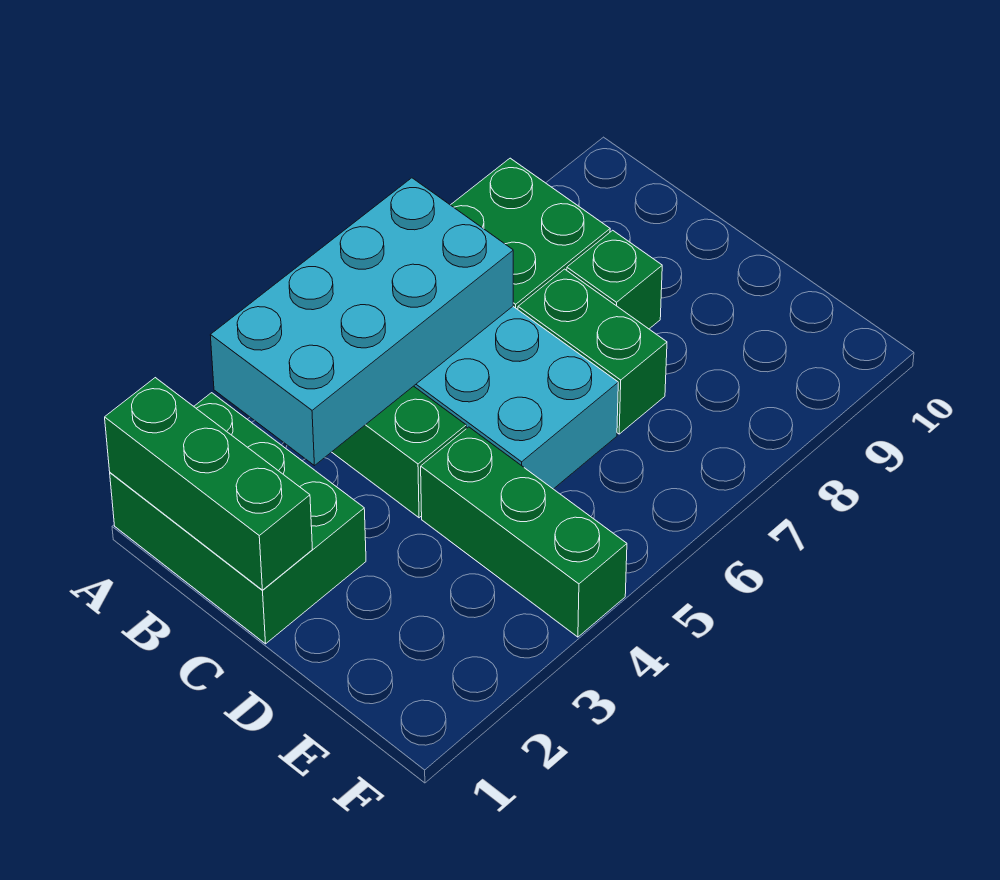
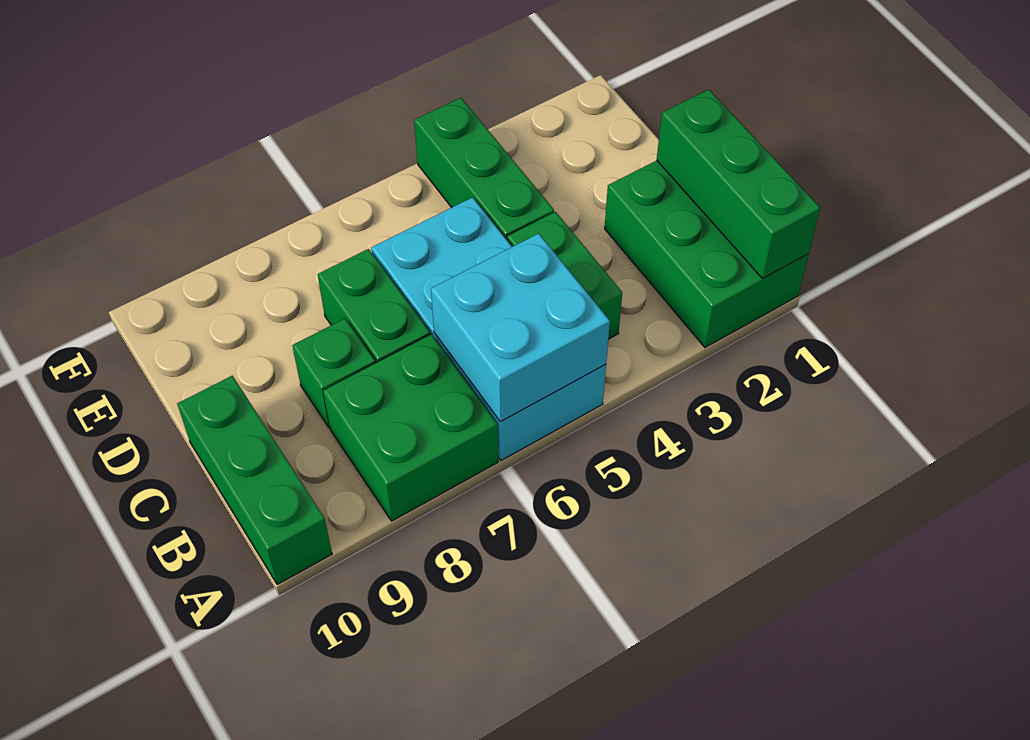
cyan brick A3:B6 level 2 -> cyan brick A5:B6 level 2
none -> green brick A10:C10 level 1

